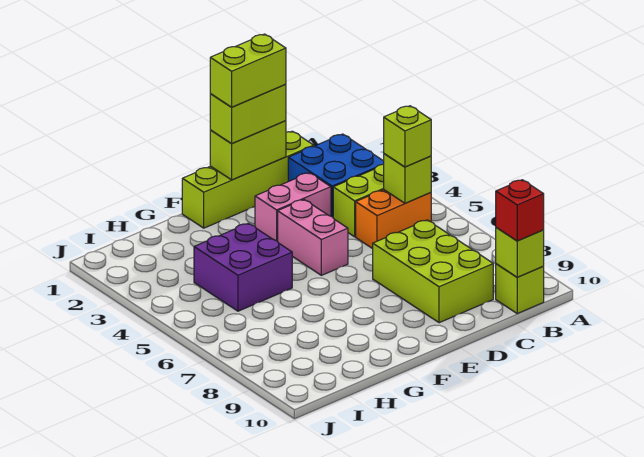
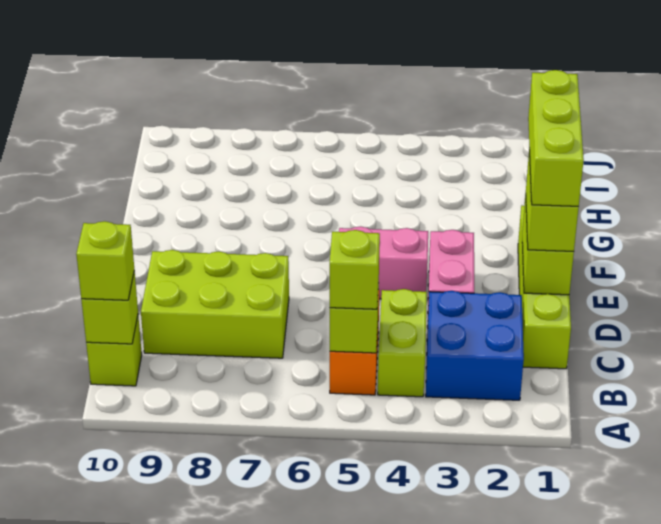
red brick B10 level 3 -> lime brick B10 level 3
lime brick D1:E1 level 4 -> lime brick D1:F1 level 4
purple brick G4:H5 level 1 -> none

